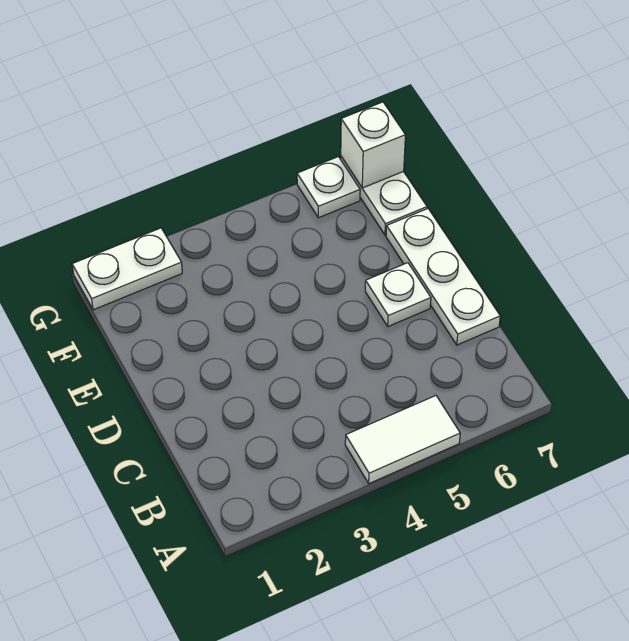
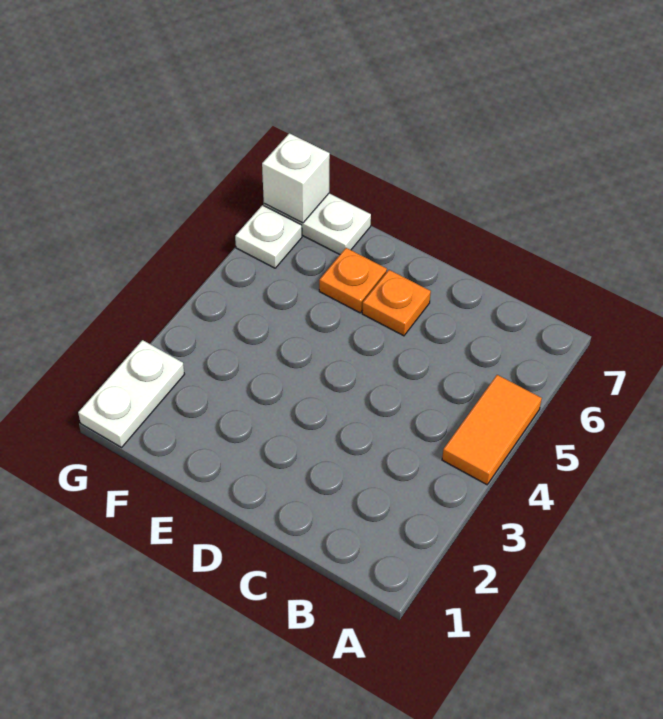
white tile A4:A5 level 1 -> orange tile A4:A5 level 1
white plate C7:E7 level 1 -> none
white plate D6 level 1 -> orange plate D6 level 1
none -> orange plate E6 level 1

